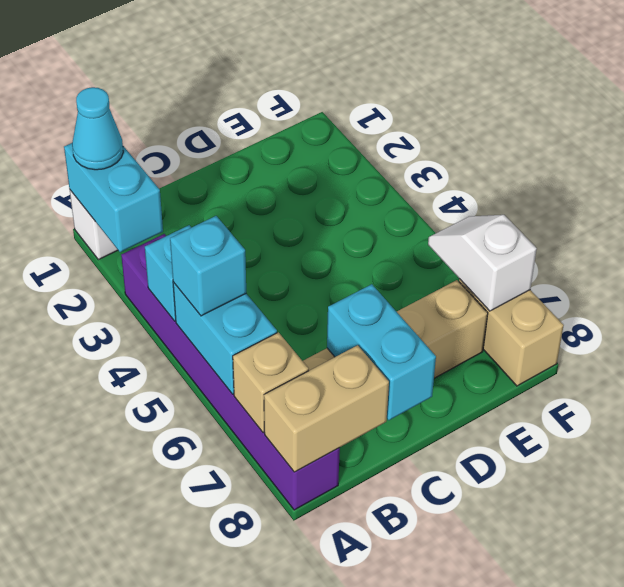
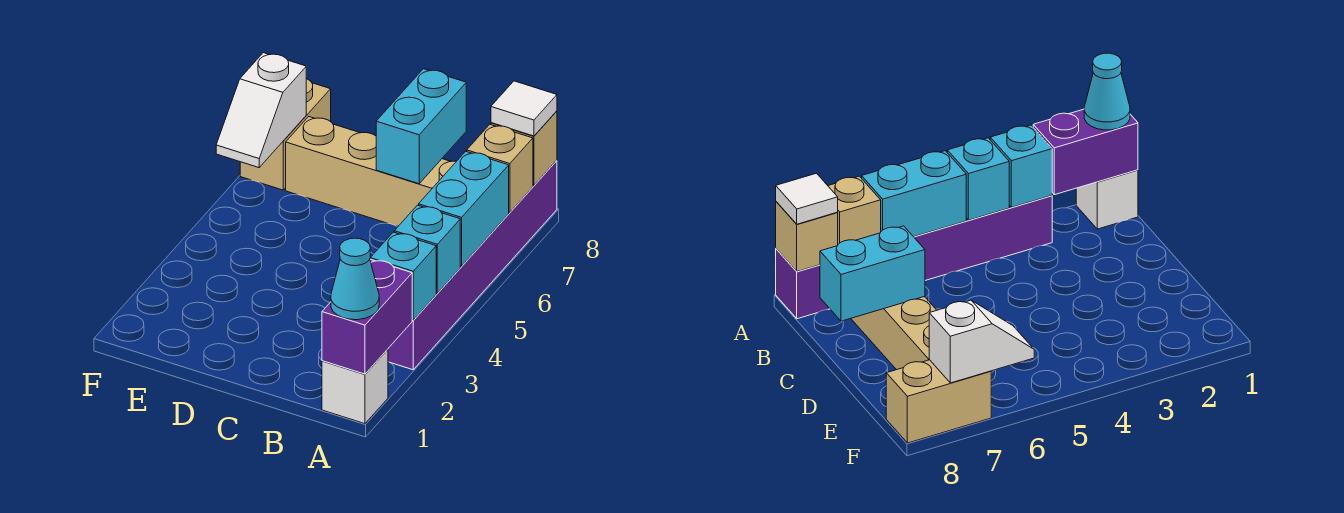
cyan brick A1:A2 level 2 -> purple brick A1:A2 level 2
cyan brick A5 level 3 -> cyan brick A3 level 2
tan brick A8:B8 level 2 -> tan brick A8 level 2
none -> white tile A8 level 3

